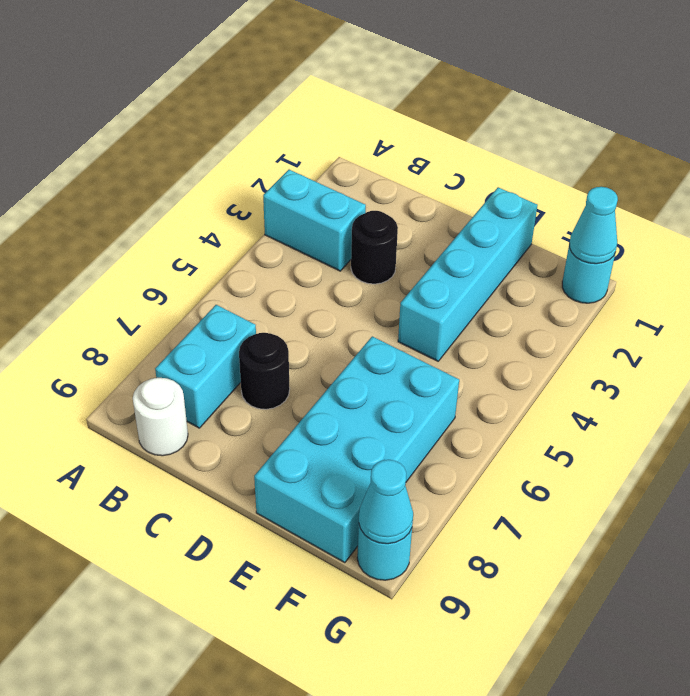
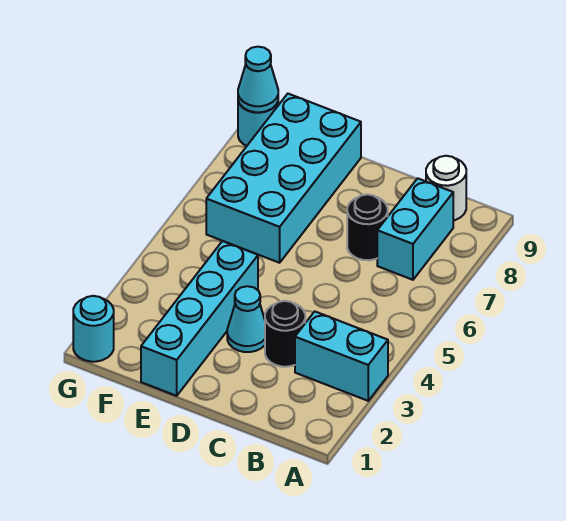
cyan cone G1 level 2 -> cyan cone D3 level 1

